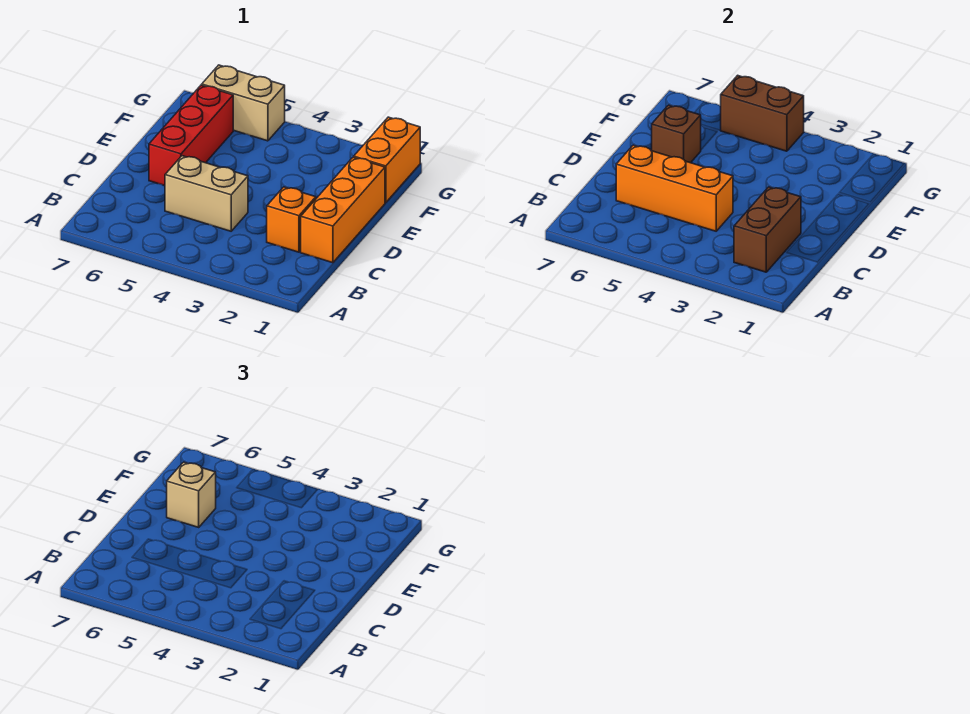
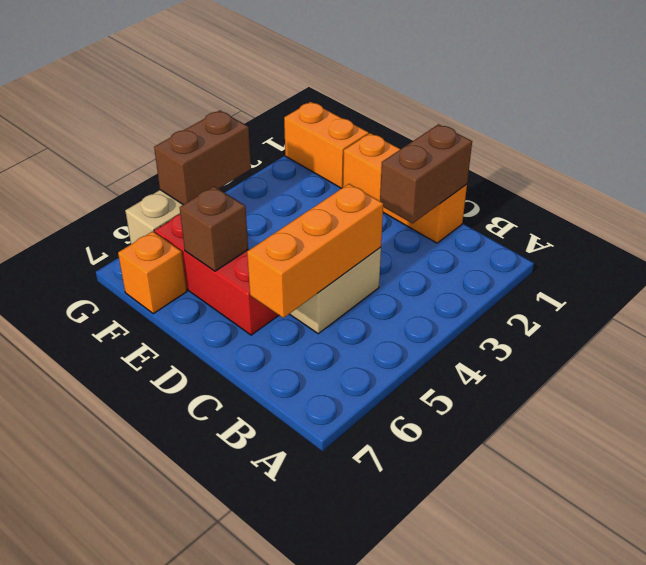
brown brick B2:C2 level 2 -> brown brick C1:C2 level 2
orange brick C2 level 1 -> orange brick F7 level 1
tan brick E6 level 3 -> none

